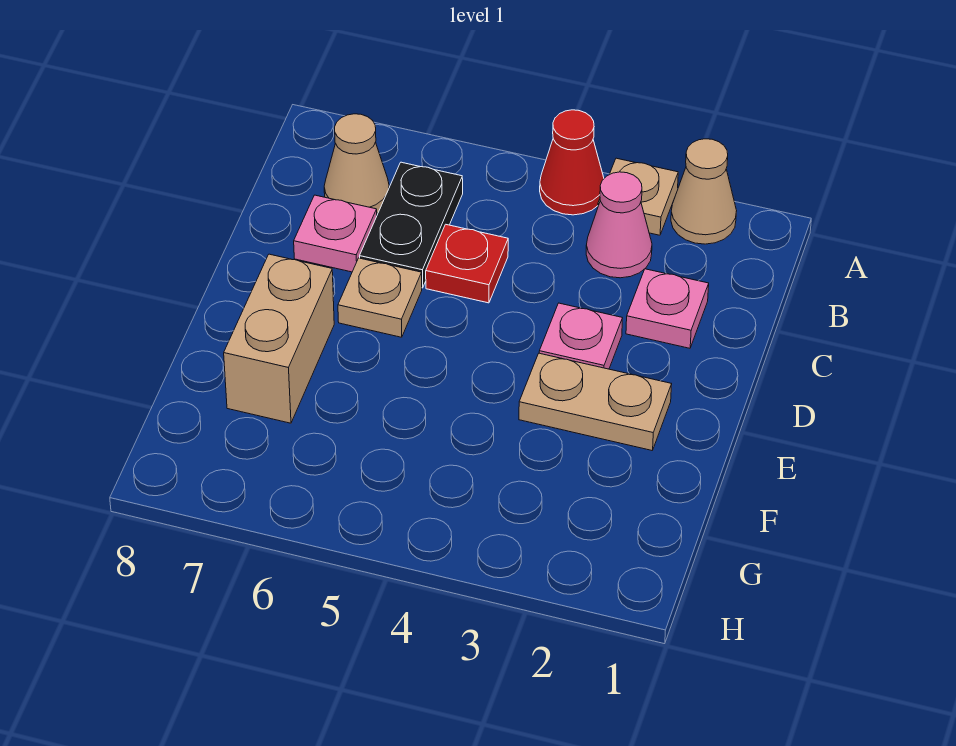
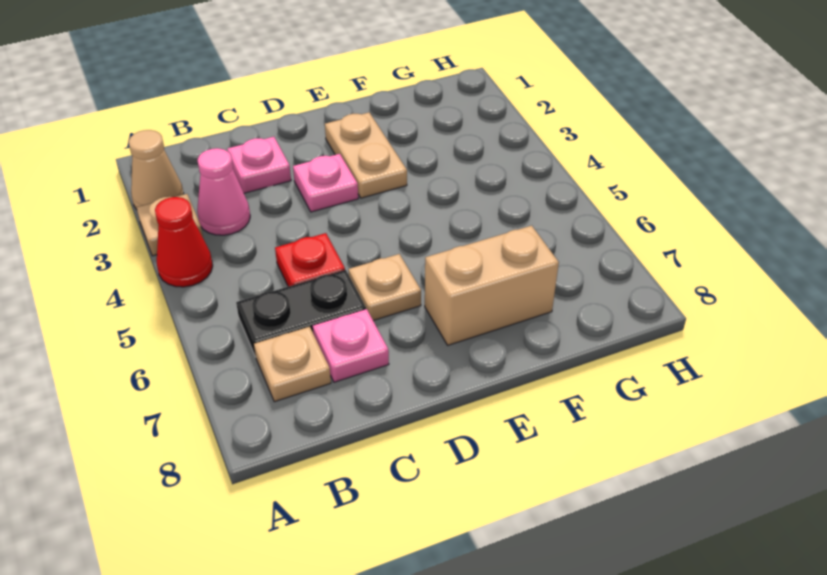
tan cone B7 level 1 -> tan plate B7 level 1

